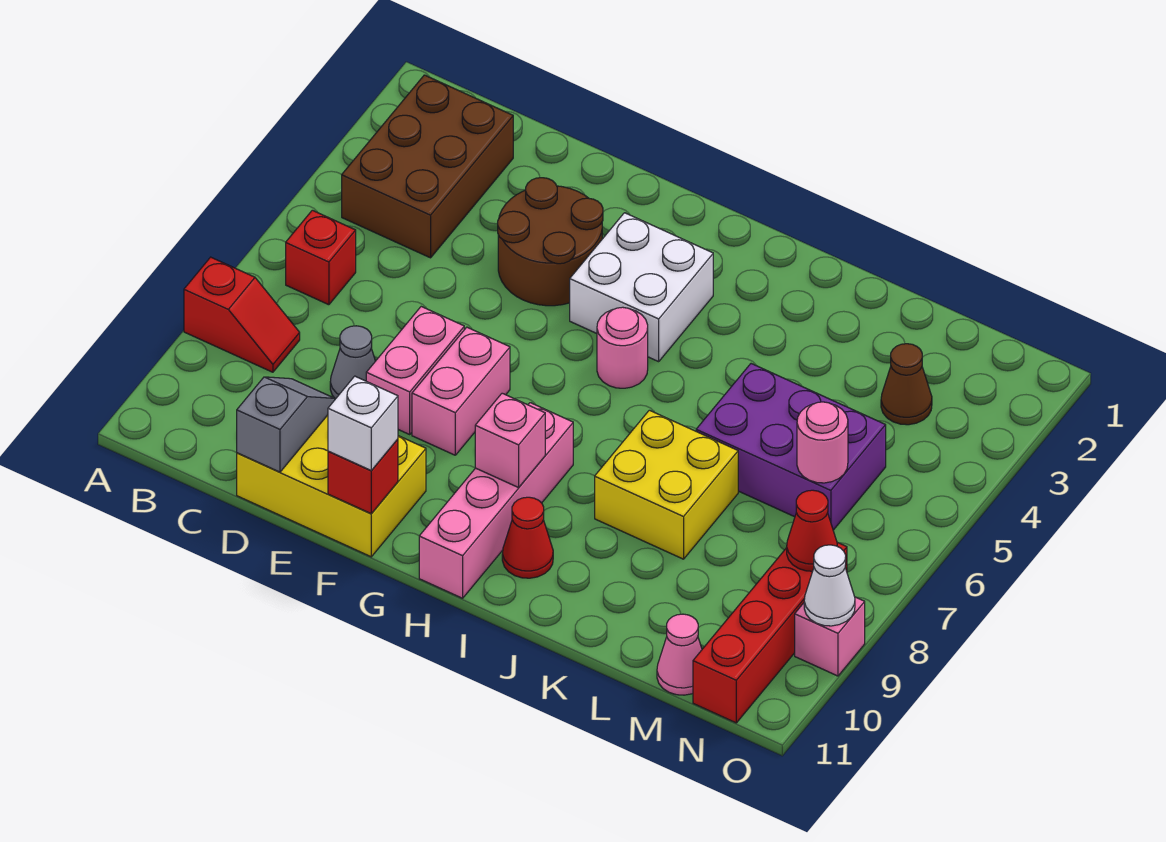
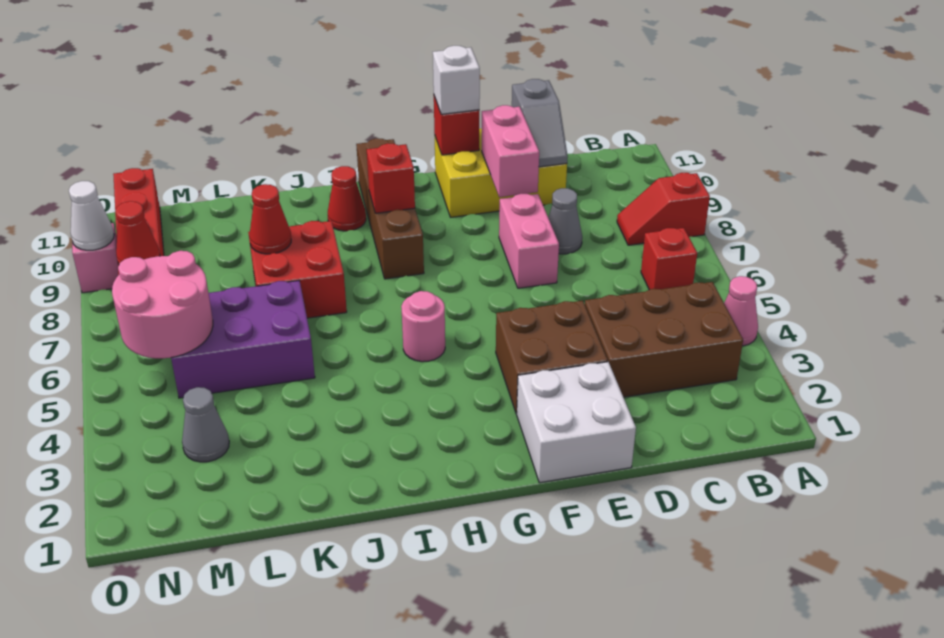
brown brick B2:C4 level 1 -> brown brick B3:D4 level 1
brown round brick E3:F4 level 1 -> brown brick E3:F4 level 1
pink brick F7:F8 level 1 -> pink brick E9:E10 level 2
white brick G3:H4 level 1 -> white brick E1:F2 level 1
pink brick H8:H11 level 1 -> brown brick H8:H11 level 1
pink brick H9 level 2 -> red brick H9 level 2
yellow brick J7:K8 level 1 -> red brick J7:K8 level 1
none -> red cone K8 level 2
brown cone M3 level 1 -> grey cone M3 level 1
pink round brick M6 level 2 -> pink round brick M5:N6 level 2
pink cone M11 level 1 -> pink cone A4 level 1

